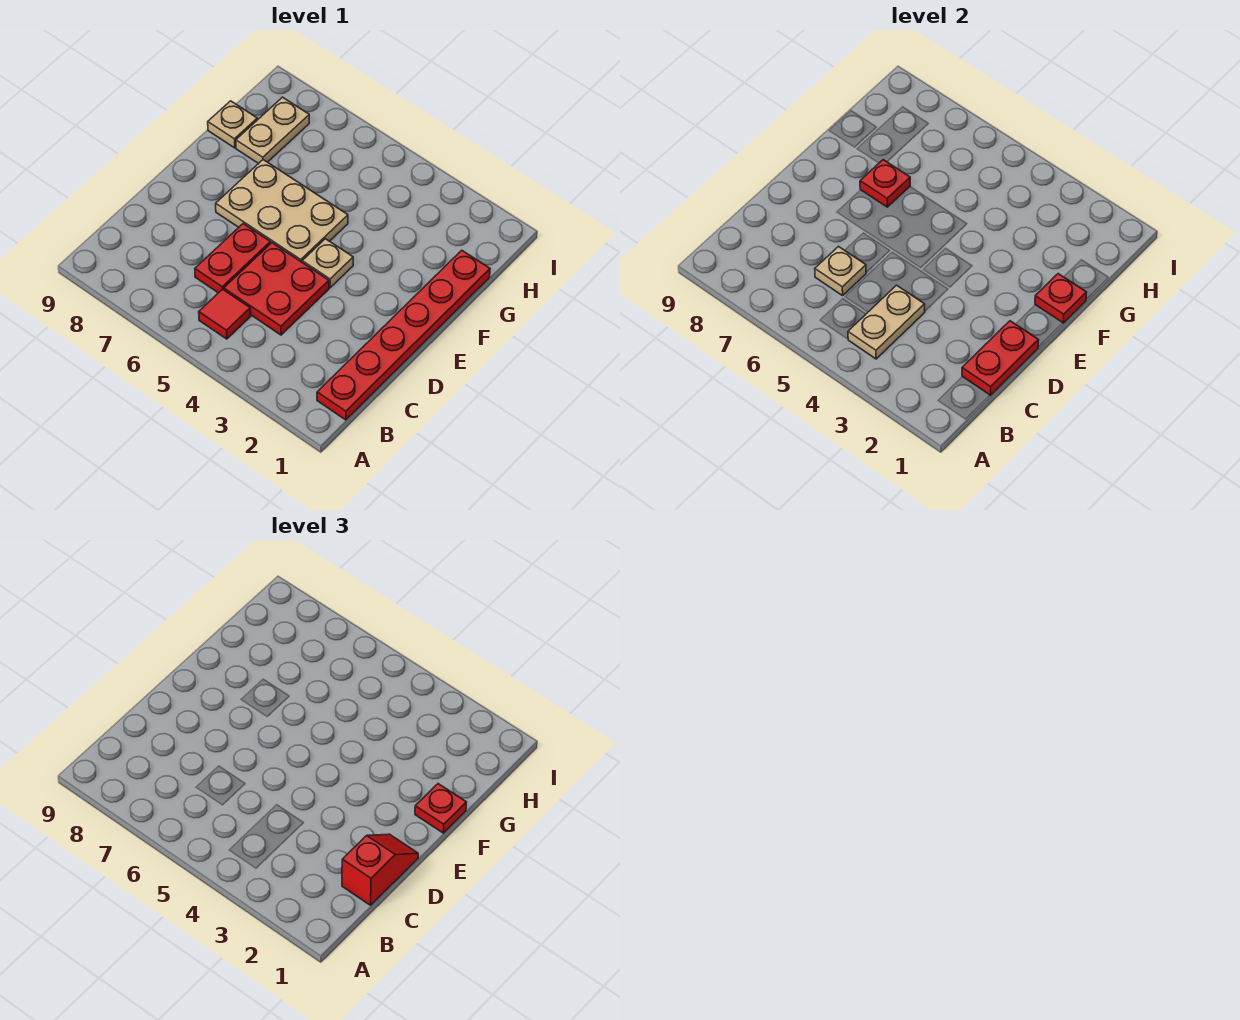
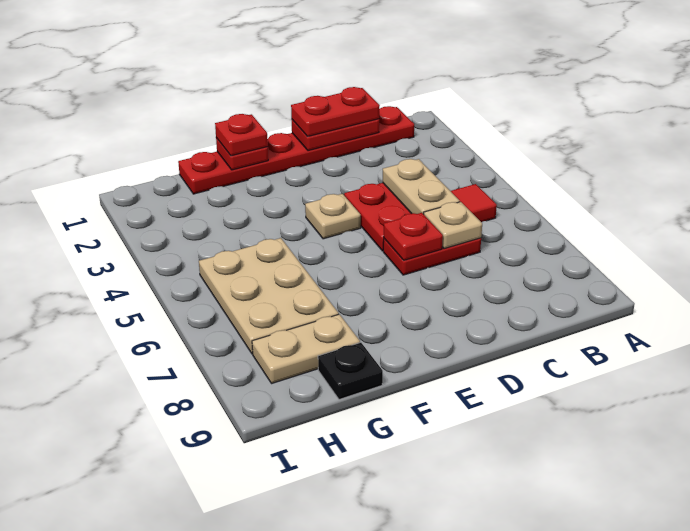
tan plate B4:C4 level 2 -> tan plate C4:C5 level 2
red slope C1:D1 level 3 top C -> red plate C1:D1 level 3
tan plate E5:F7 level 1 -> tan plate G5:H7 level 1
red plate F7 level 2 -> red plate D6 level 2
tan plate G9 level 1 -> black plate G9 level 1

